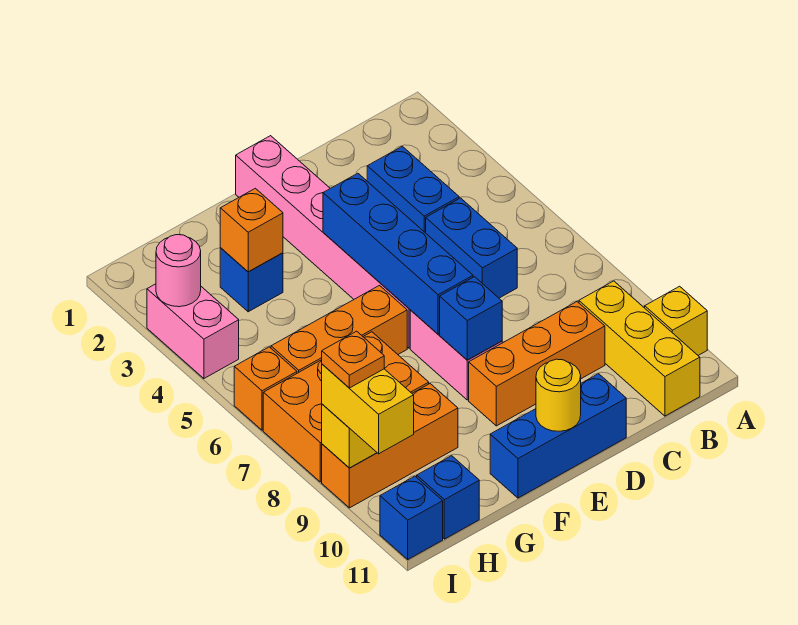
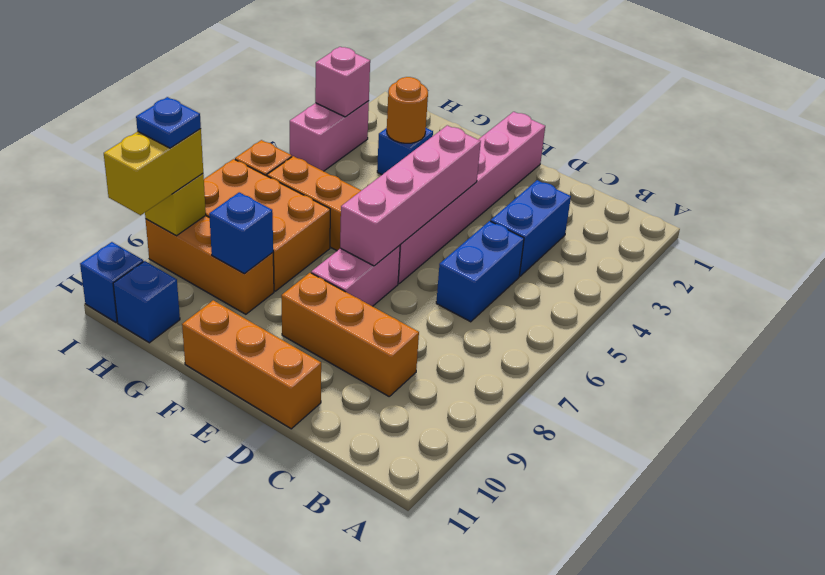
yellow brick A10 level 1 -> none
yellow brick B9:B11 level 1 -> none
blue brick D11:F11 level 1 -> orange brick D11:F11 level 1
blue brick E4:E7 level 2 -> pink brick E4:E7 level 2
blue brick E8 level 2 -> blue brick G9 level 2
yellow round brick E11 level 2 -> none
orange brick G3 level 2 -> orange round brick G3 level 2
pink round brick I3 level 2 -> pink brick I3 level 2
orange plate I9 level 4 -> blue plate I9 level 4

